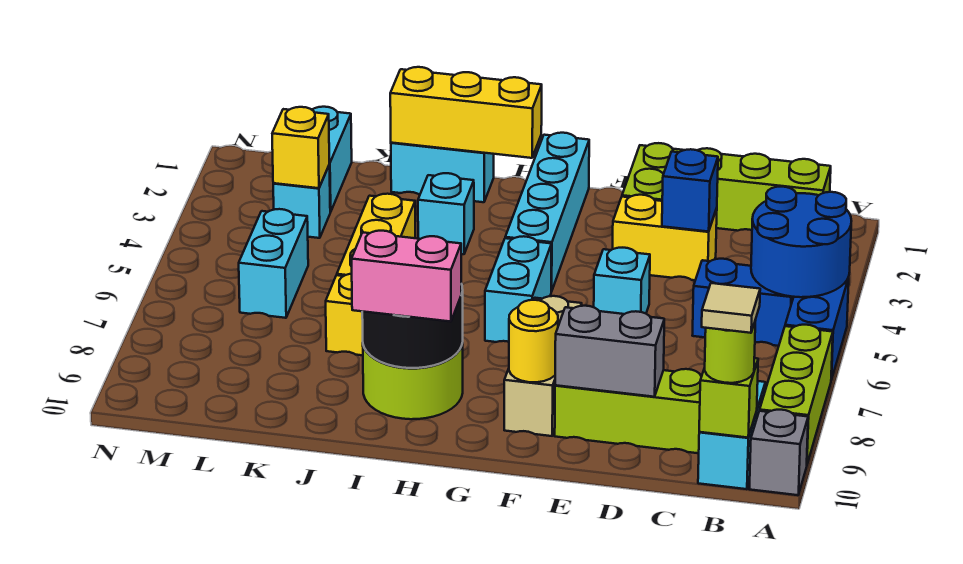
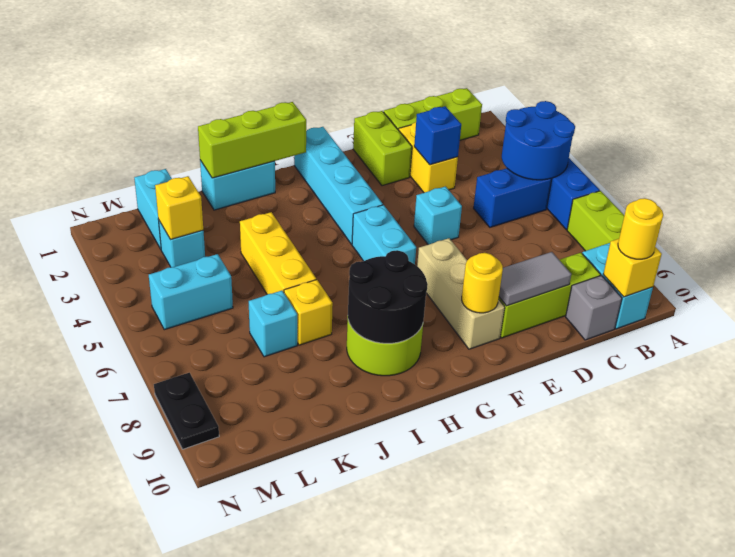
grey brick A10 level 1 -> grey brick C10 level 1
lime brick B10 level 2 -> yellow brick B10 level 2
lime round brick B10 level 3 -> yellow round brick B10 level 3
tan tile B10 level 4 -> none
yellow brick D3:E3 level 1 -> yellow brick D2:D3 level 1
grey brick D9:E9 level 2 -> grey tile D9:E9 level 2
yellow brick H1:J1 level 2 -> lime brick H1:J1 level 2
pink brick H9:I9 level 3 -> none
cyan brick I3 level 1 -> cyan brick K7 level 1
cyan brick L5:L6 level 1 -> cyan brick L5:M5 level 1
none -> black plate N8:N9 level 1

